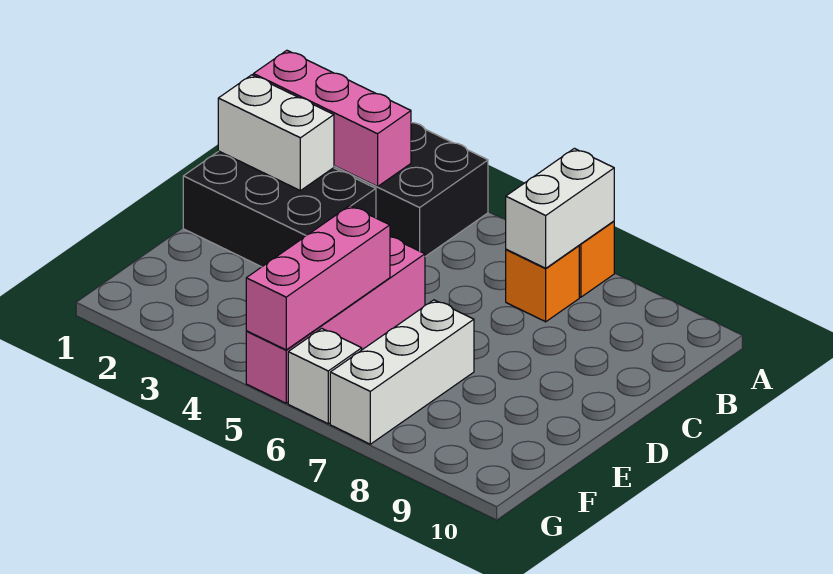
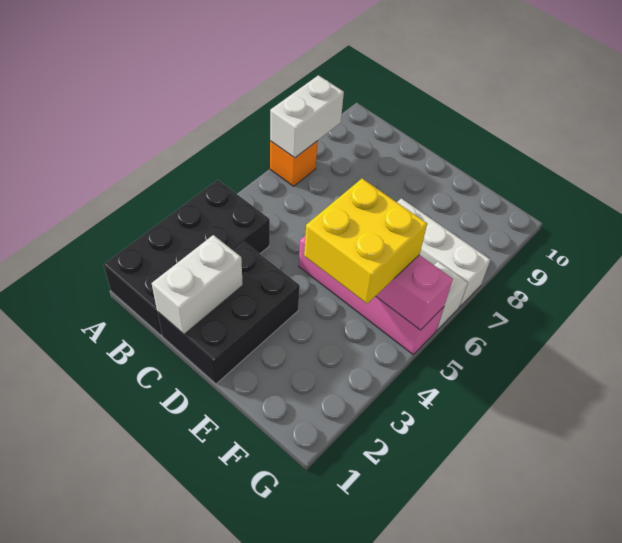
white brick A7:B7 level 2 -> white brick A7:A8 level 2
pink brick B1:B3 level 2 -> none
orange brick B7 level 1 -> none
none -> yellow brick E4:F5 level 3

